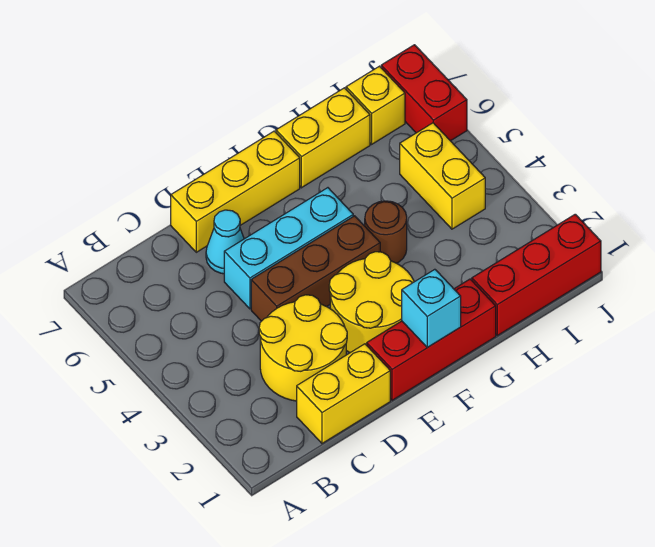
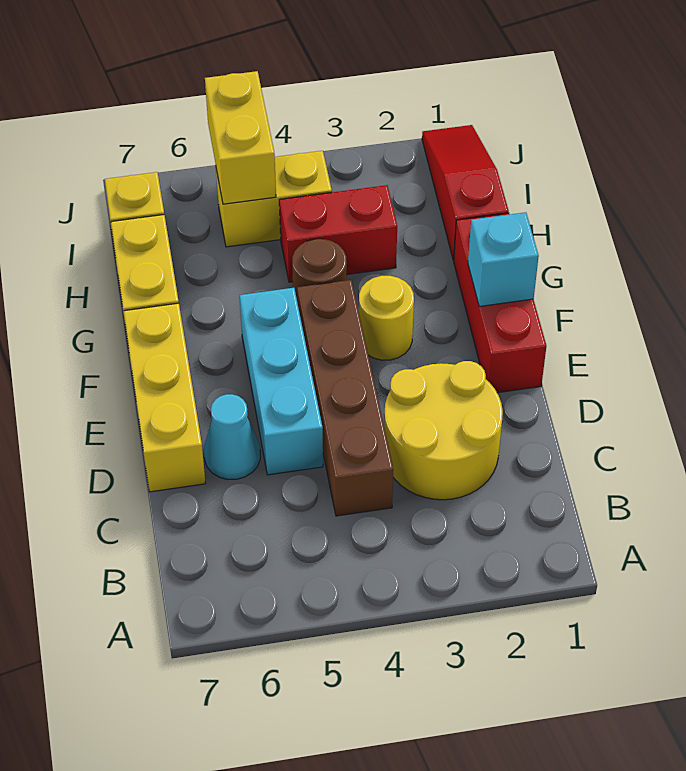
yellow brick C1:D1 level 1 -> yellow brick I5:J5 level 2
brown brick D4:F4 level 1 -> brown brick C4:F4 level 1
yellow round brick E2:F3 level 1 -> yellow round brick F3 level 1
red brick H1:J1 level 1 -> red slope H1:J1 level 1 top H
red brick J6:J7 level 1 -> red brick H3:H4 level 1

